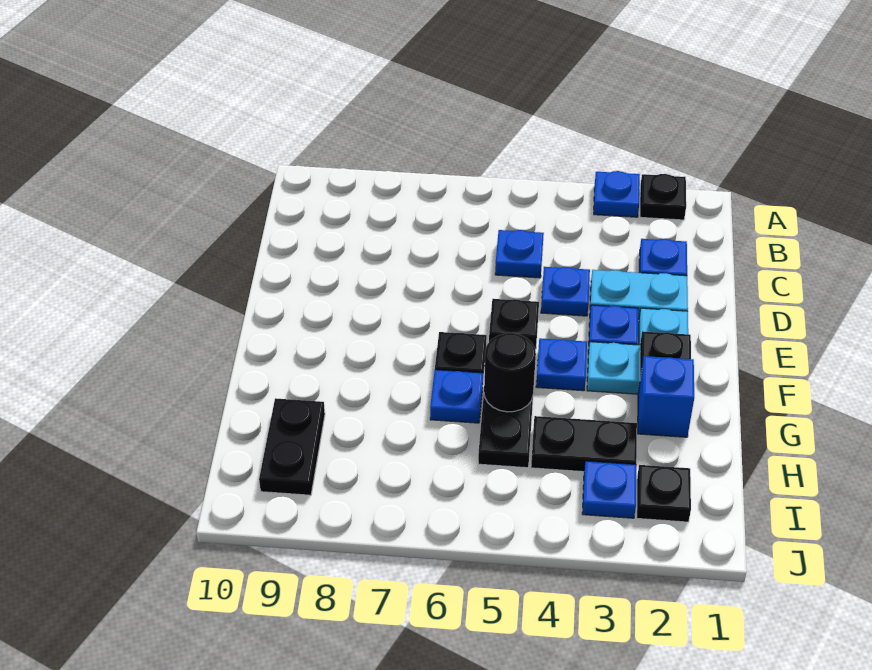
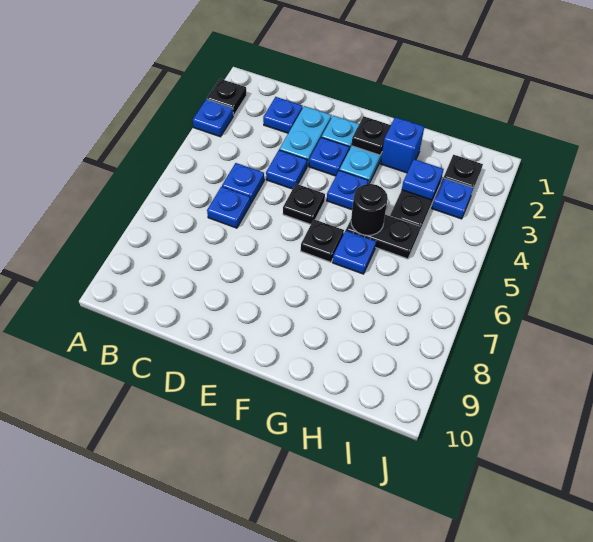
none -> blue plate C6 level 1
none -> blue plate H3 level 2
black plate H9:I9 level 1 -> none

